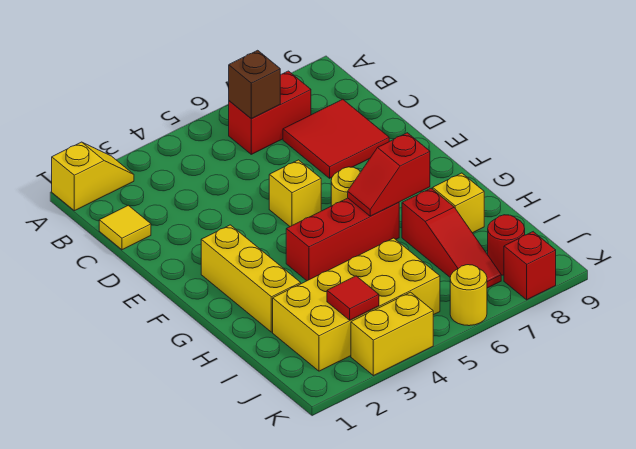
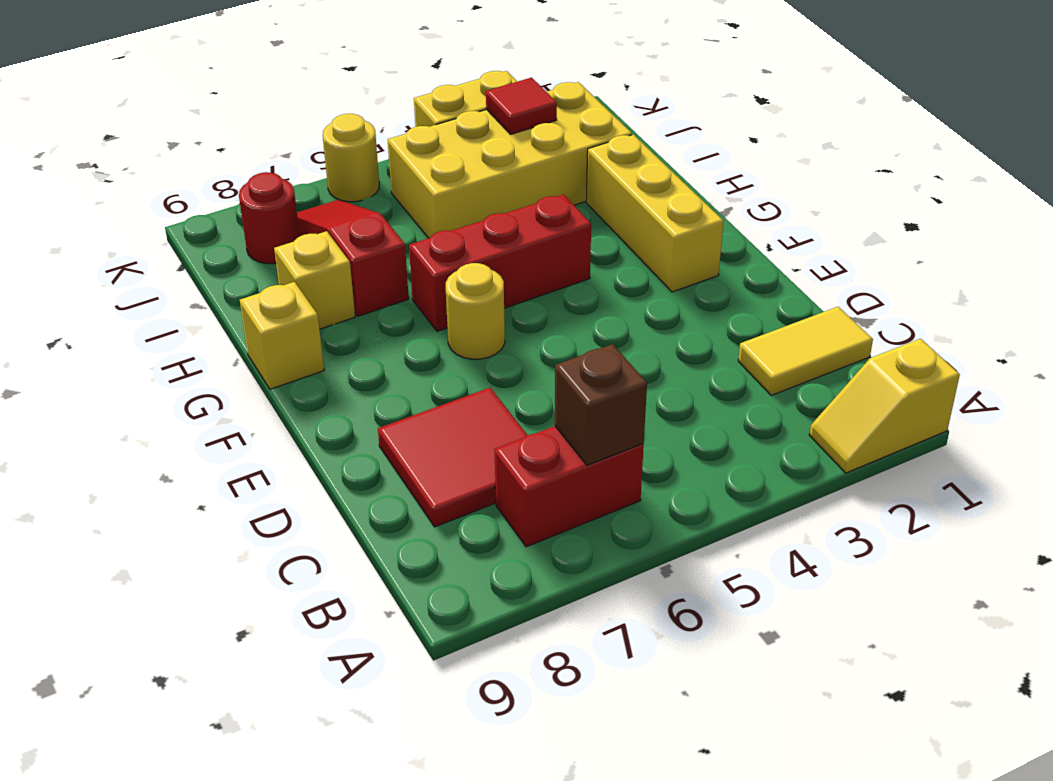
yellow tile C1 level 1 -> yellow tile C1:C2 level 1
yellow brick E5 level 1 -> yellow brick G9 level 1
red slope G6:G7 level 2 top 7 -> none
red brick K8 level 1 -> none

